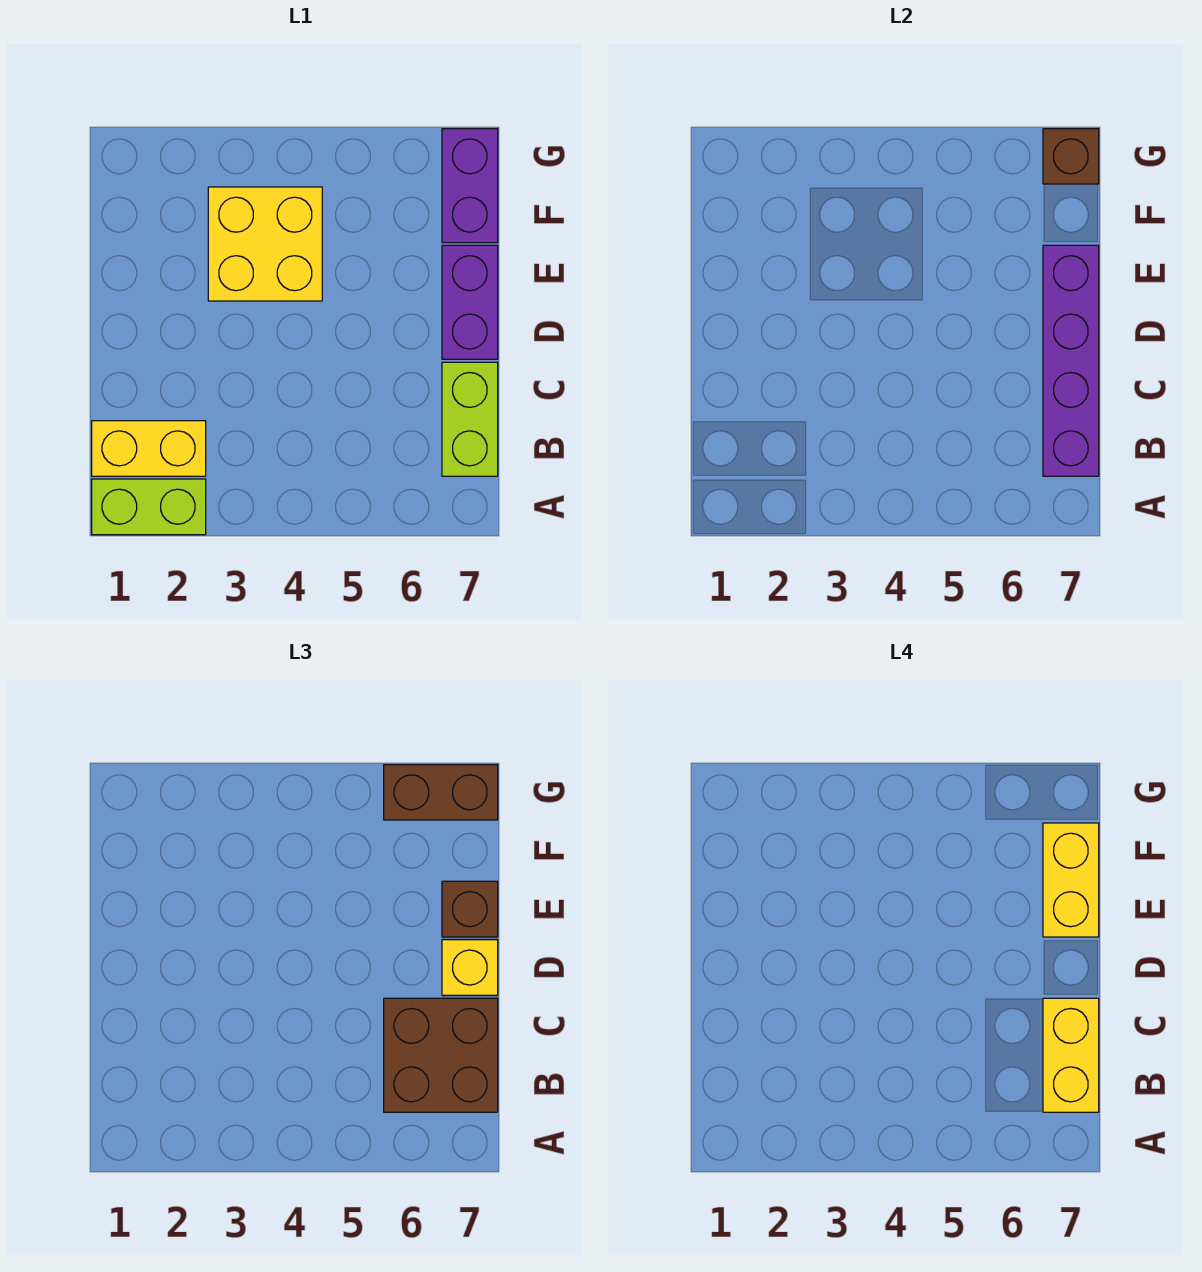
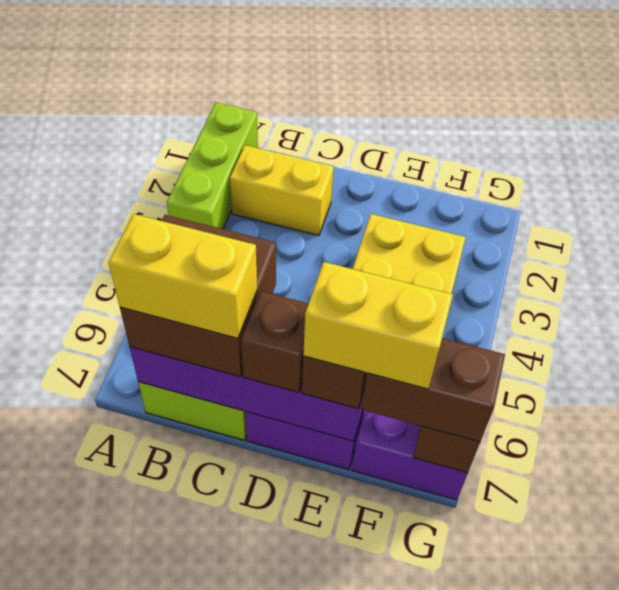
lime brick A1:A2 level 1 -> lime brick A1:A3 level 1
yellow brick B1:B2 level 1 -> yellow brick B2:C2 level 1
yellow brick D7 level 3 -> brown brick D7 level 3
brown brick G6:G7 level 3 -> brown brick F7:G7 level 3

